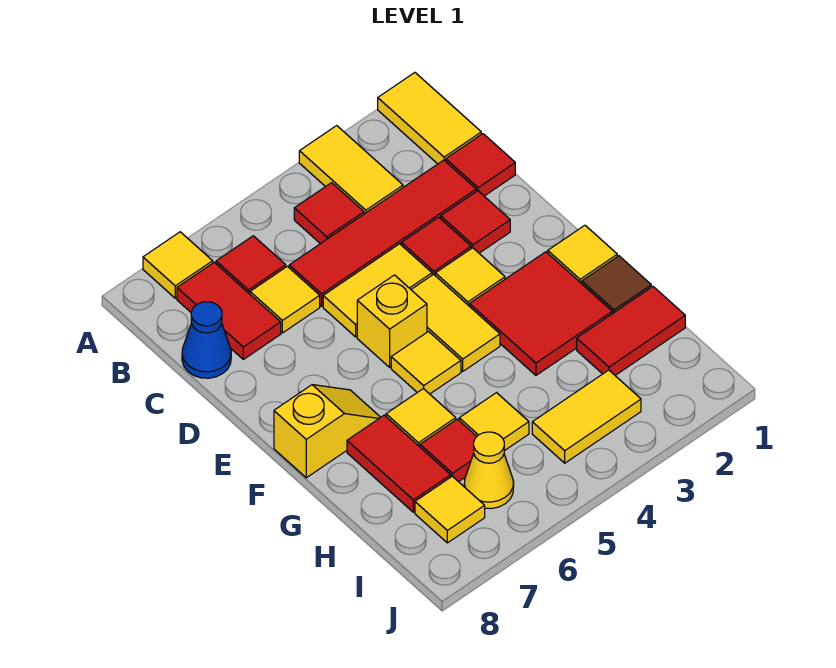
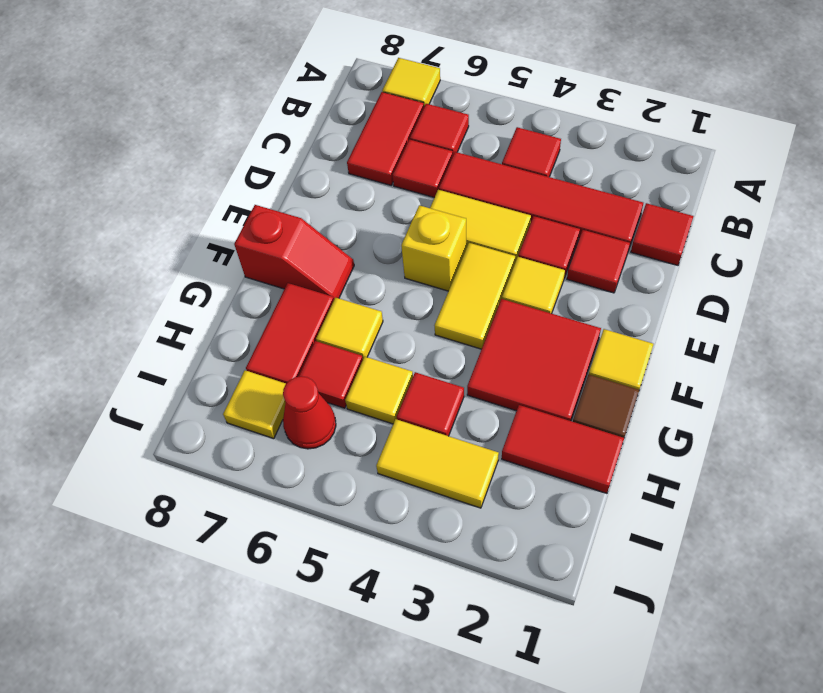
yellow tile A1:B1 level 1 -> none
yellow tile A3:B3 level 1 -> none
yellow tile C6 level 1 -> red tile C6 level 1
blue cone C8 level 1 -> none
yellow tile F5 level 1 -> none
yellow slope F7:F8 level 1 top 8 -> red slope F7:F8 level 1 top 8
none -> red tile H4 level 1
yellow cone I6 level 1 -> red cone I6 level 1

